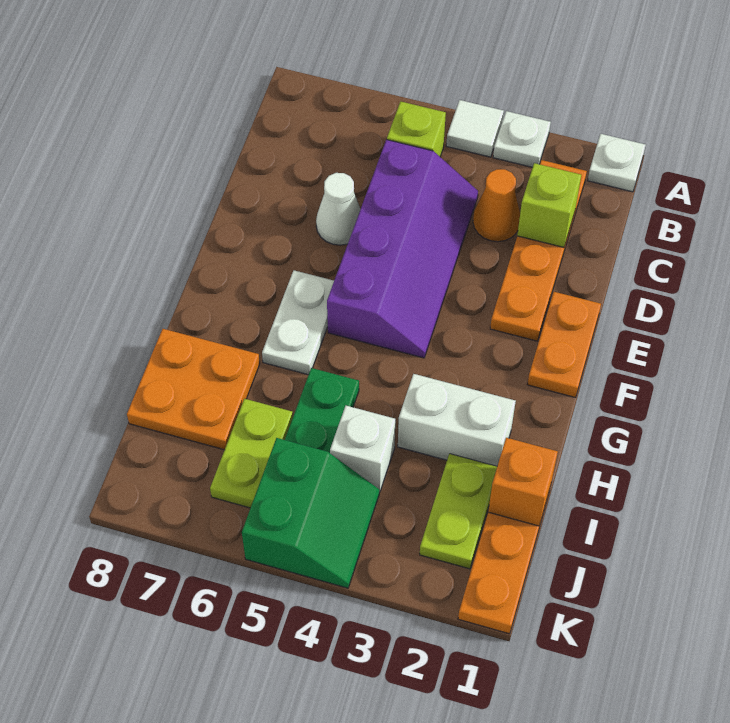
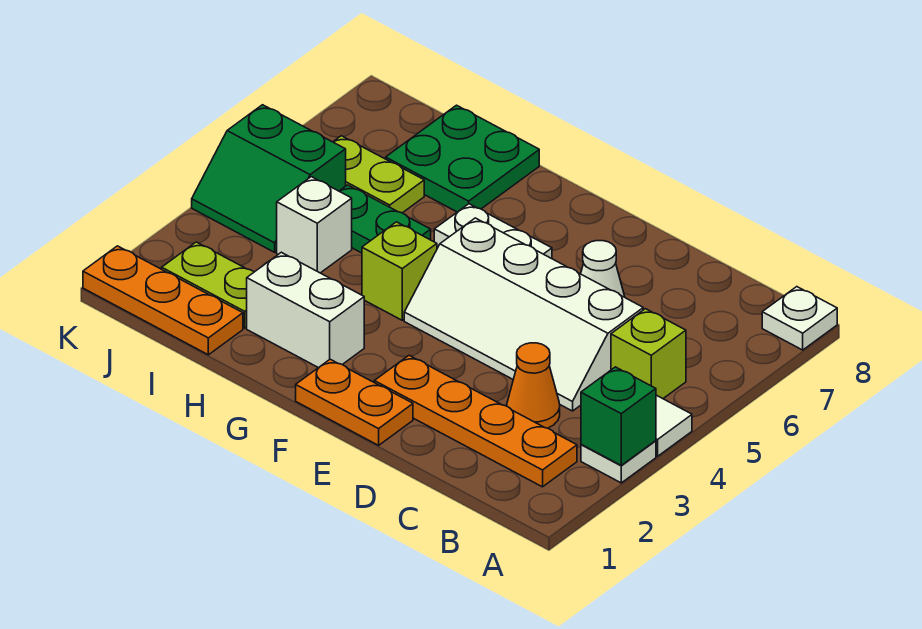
white plate A1 level 1 -> white plate A8 level 1
none -> green brick A3 level 2
lime brick C2 level 2 -> lime brick G4 level 1
purple slope C4:F5 level 1 top 5 -> white slope C4:F5 level 1 top 5
white brick H2:H3 level 1 -> white brick G2:H2 level 1
orange plate H7:I8 level 1 -> green plate H7:I8 level 1
orange brick I1 level 2 -> none

